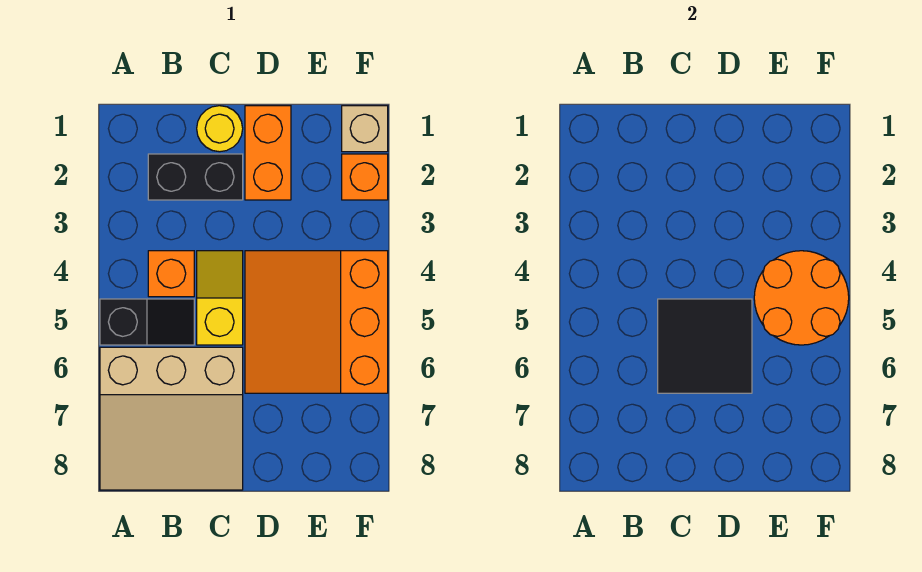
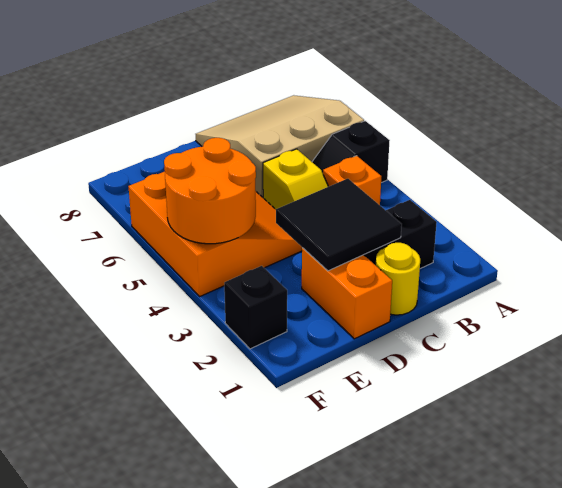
black tile C5:D6 level 2 -> black tile C2:D3 level 2
tan brick F1 level 1 -> none
orange brick F2 level 1 -> black brick F2 level 1

